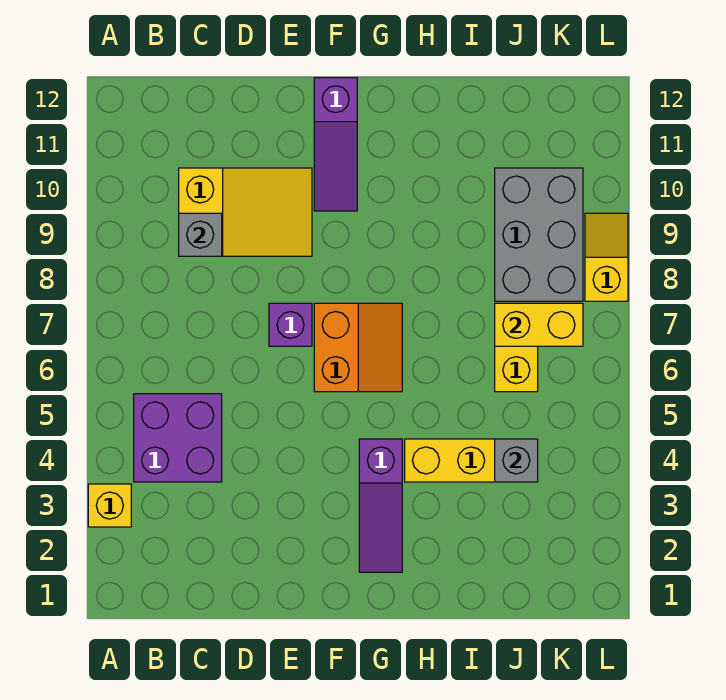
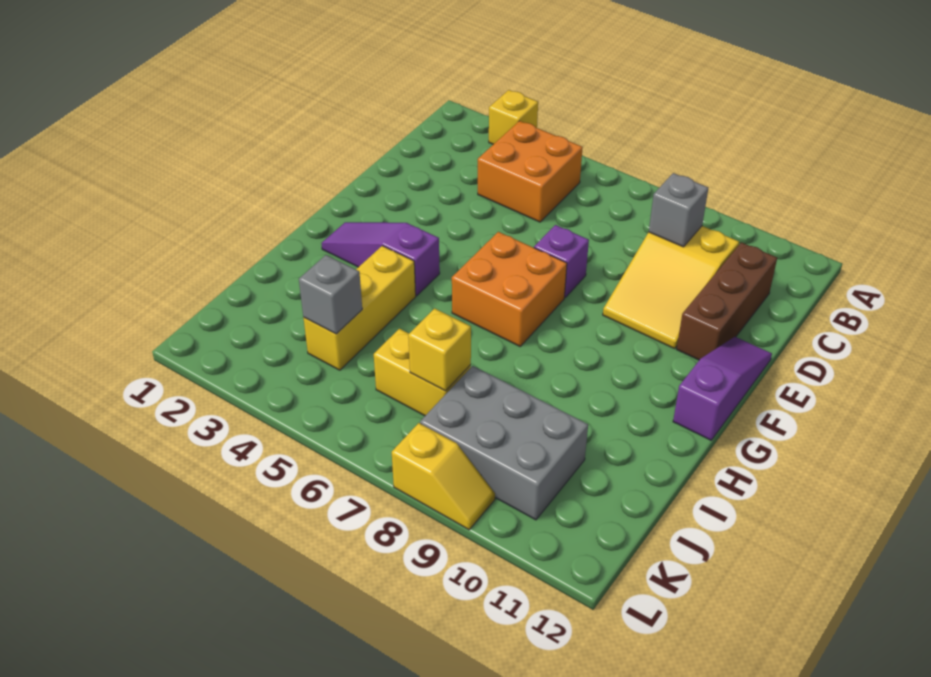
purple brick B4:C5 level 1 -> orange brick B4:C5 level 1
none -> brown brick C11:E11 level 1
orange slope F6:G7 level 1 top F -> orange brick F6:G7 level 1
purple slope F10:F12 level 1 top 12 -> purple slope E12:G12 level 1 top G
yellow brick J7:K7 level 2 -> yellow brick J7 level 2

